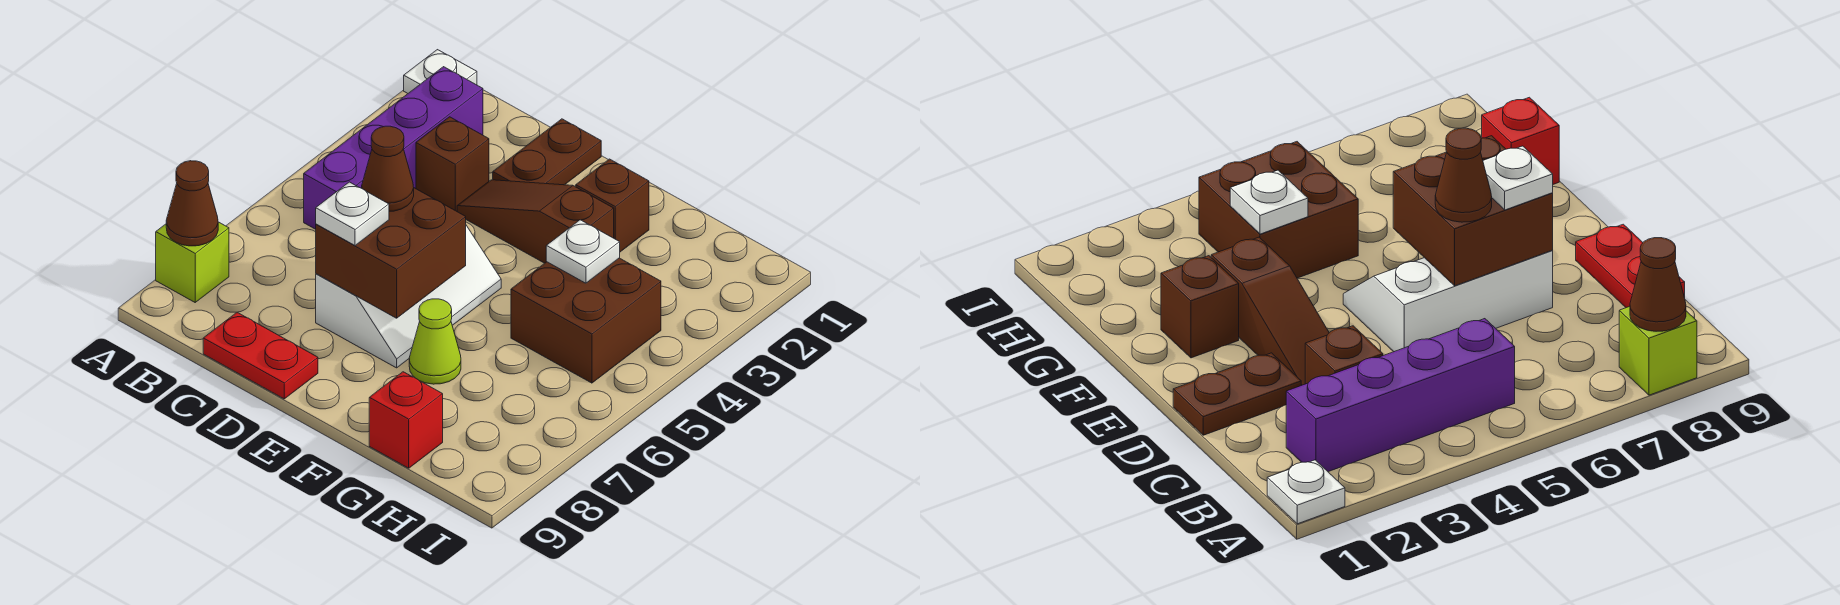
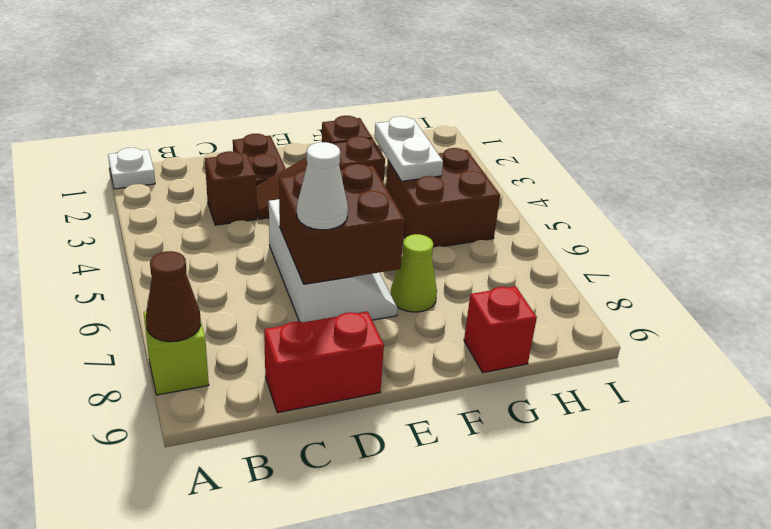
purple brick B2:B5 level 1 -> none
red plate C9:D9 level 1 -> red brick C9:D9 level 1
brown cone D6 level 3 -> none
white plate D7 level 3 -> white cone D7 level 3
white plate G4 level 2 -> white plate G3:G4 level 2

